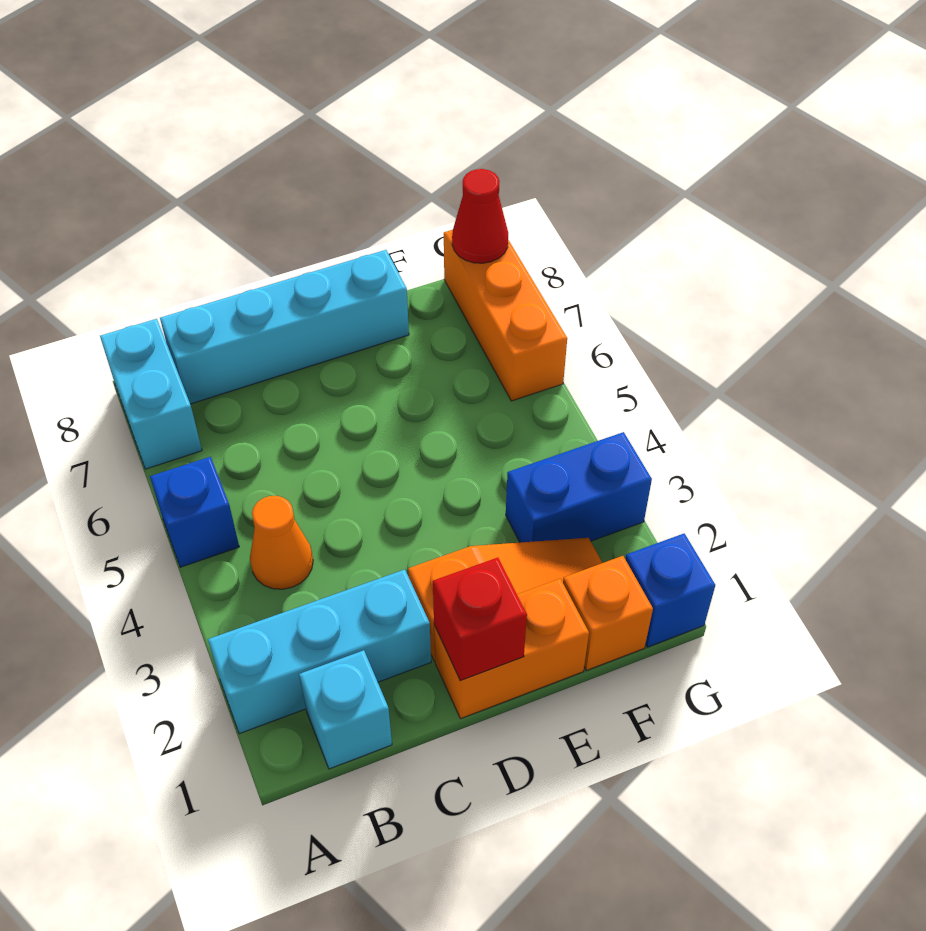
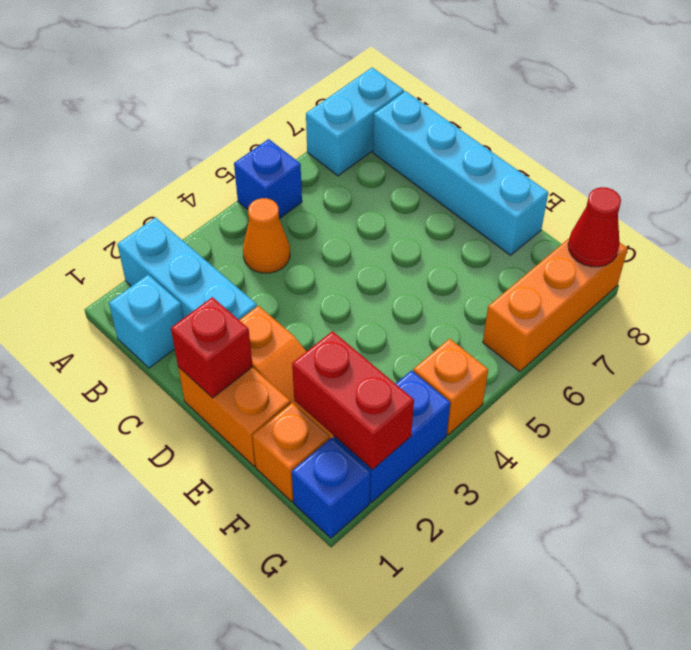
none -> red brick F2:G2 level 2
blue brick F3:G3 level 1 -> blue brick G2:G3 level 1
none -> orange brick G4 level 1

